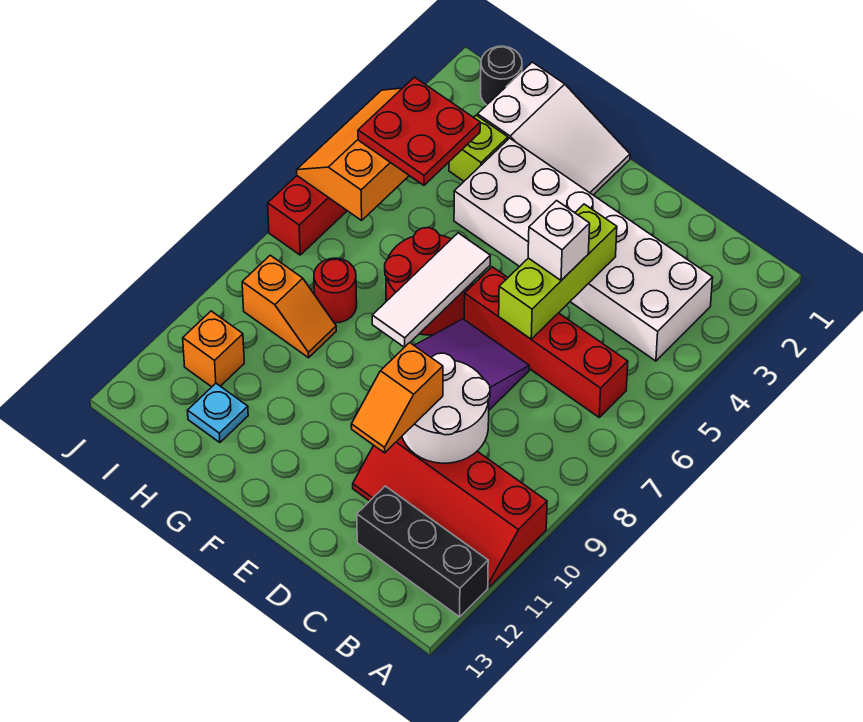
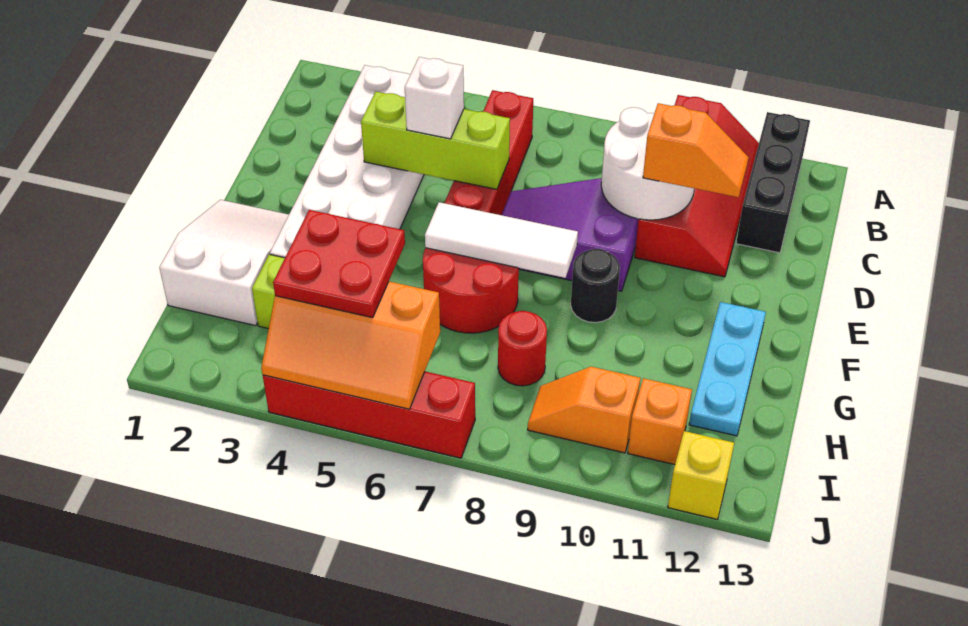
orange slope H9:I9 level 1 top I -> orange slope I9:I10 level 1 top 10
cyan plate H12 level 1 -> cyan plate F12:H12 level 1
black round brick I1 level 1 -> black round brick F9 level 1
none -> yellow brick J12 level 1

